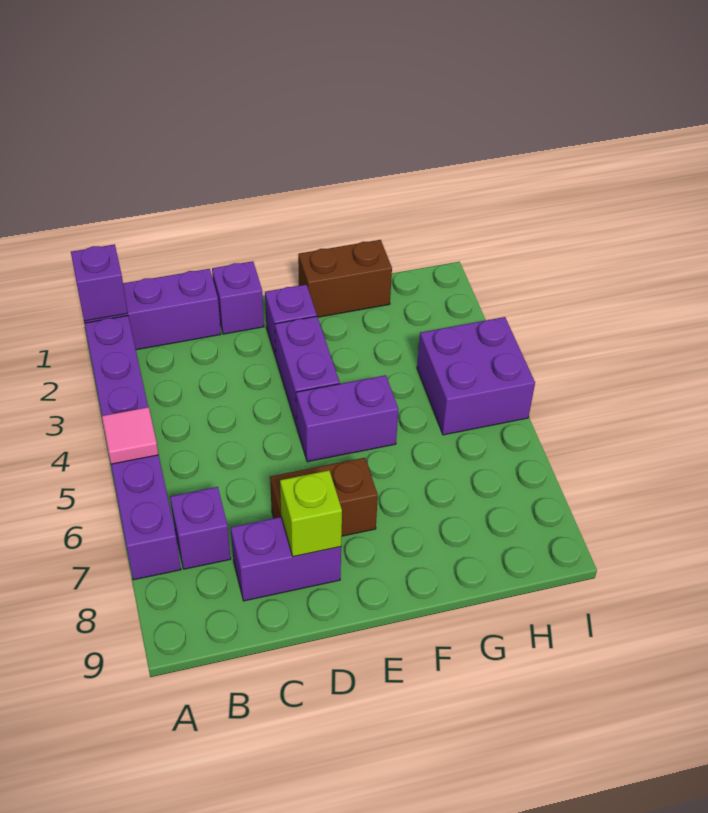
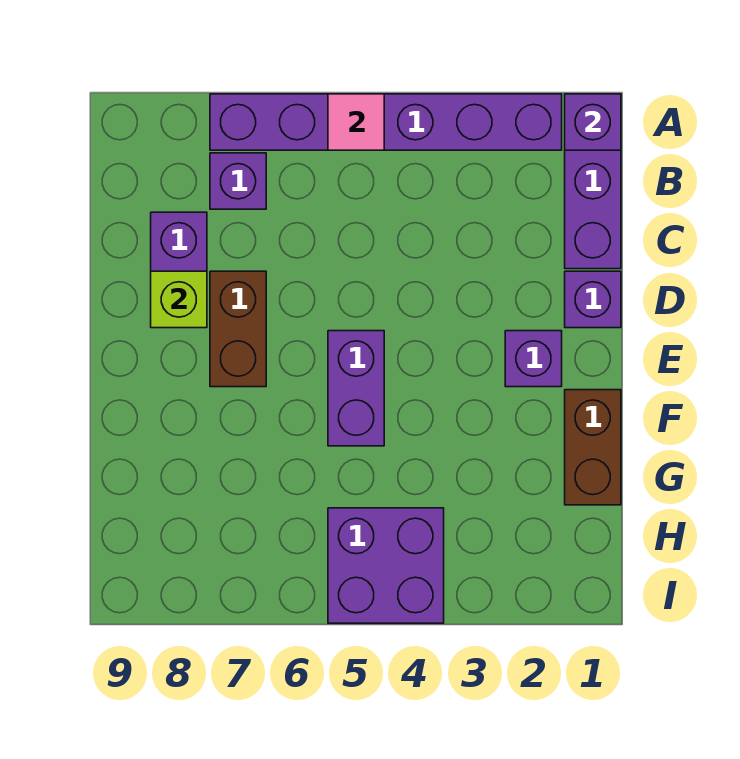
purple brick E3:E4 level 1 -> none

